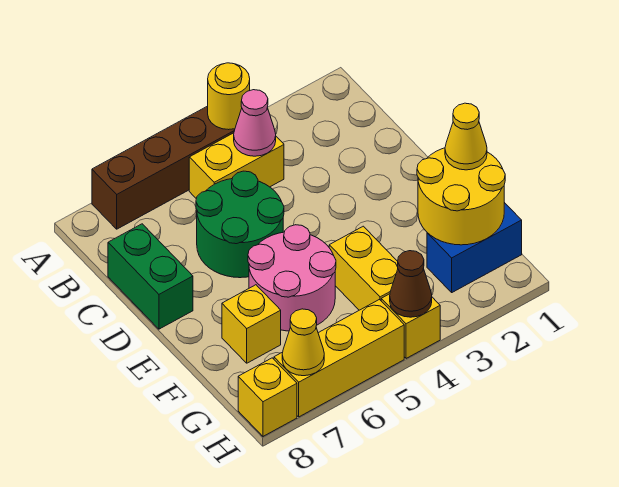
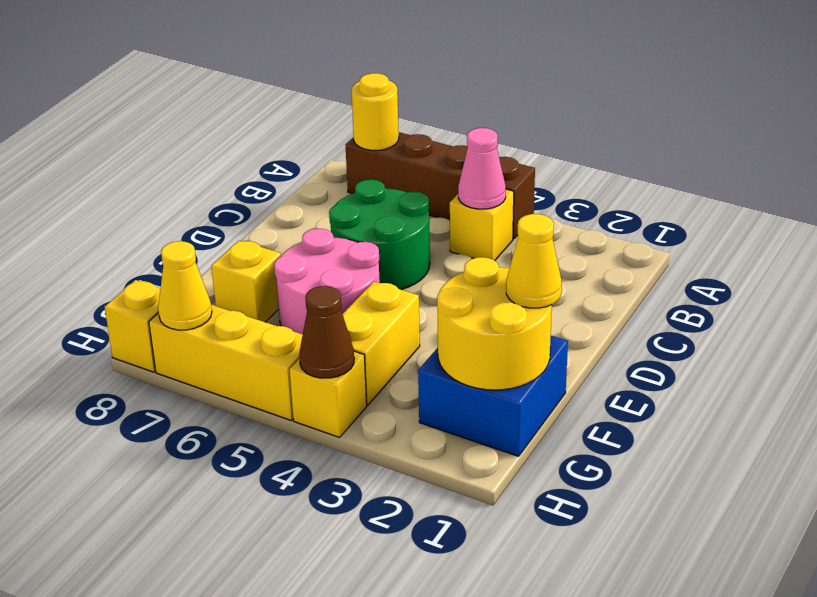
yellow round brick A4 level 2 -> yellow round brick A7 level 2
yellow brick B4:B5 level 1 -> yellow brick B4 level 1
green brick C8:D8 level 1 -> none
blue brick G1:G2 level 1 -> blue brick F1:G2 level 1

